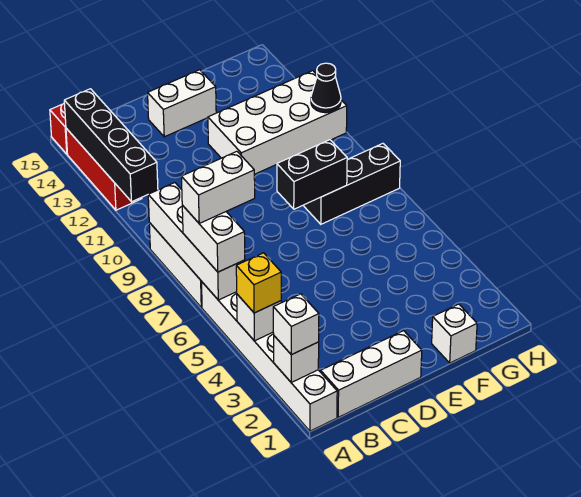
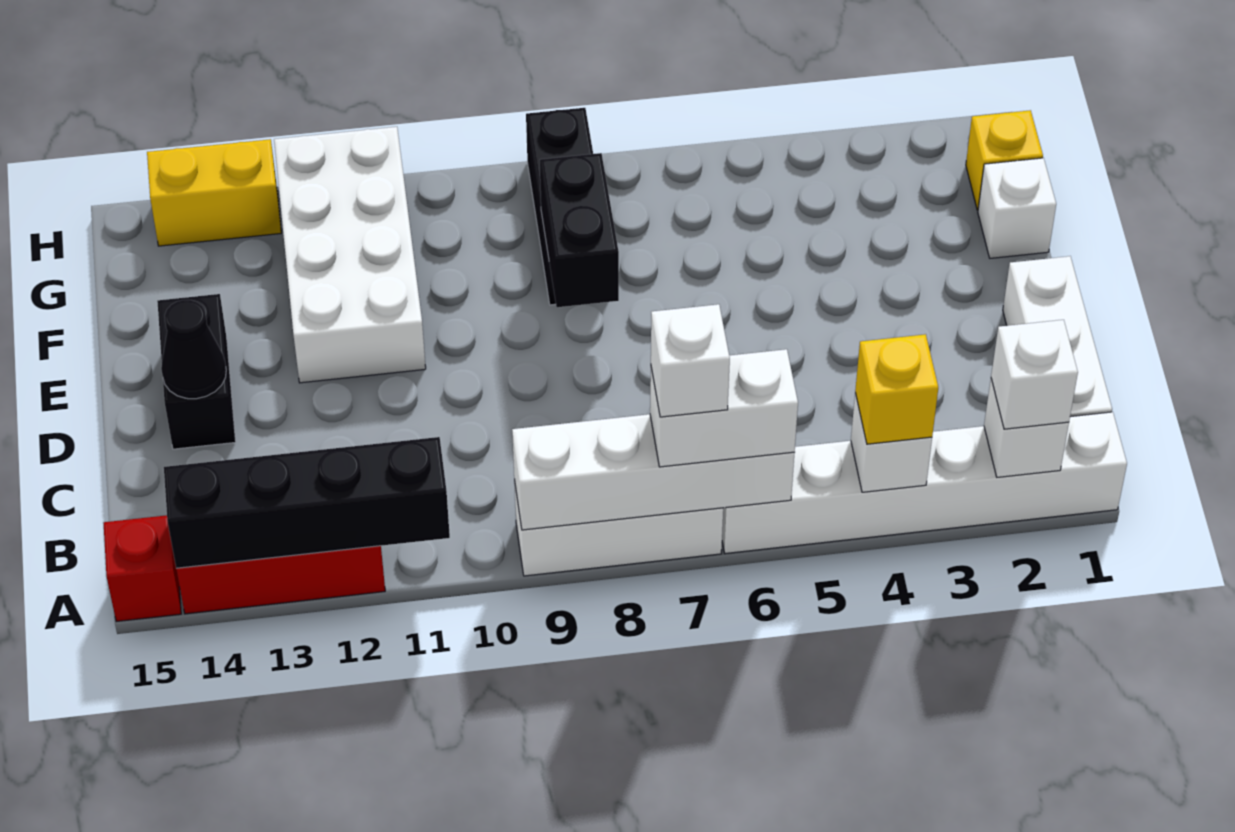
white brick A7:B7 level 4 -> white brick A7 level 4
white brick D14:E14 level 1 -> black brick D14:E14 level 1
none -> yellow brick G1 level 1
black cone H11 level 2 -> black cone D14 level 2
none -> yellow brick H13:H14 level 1

